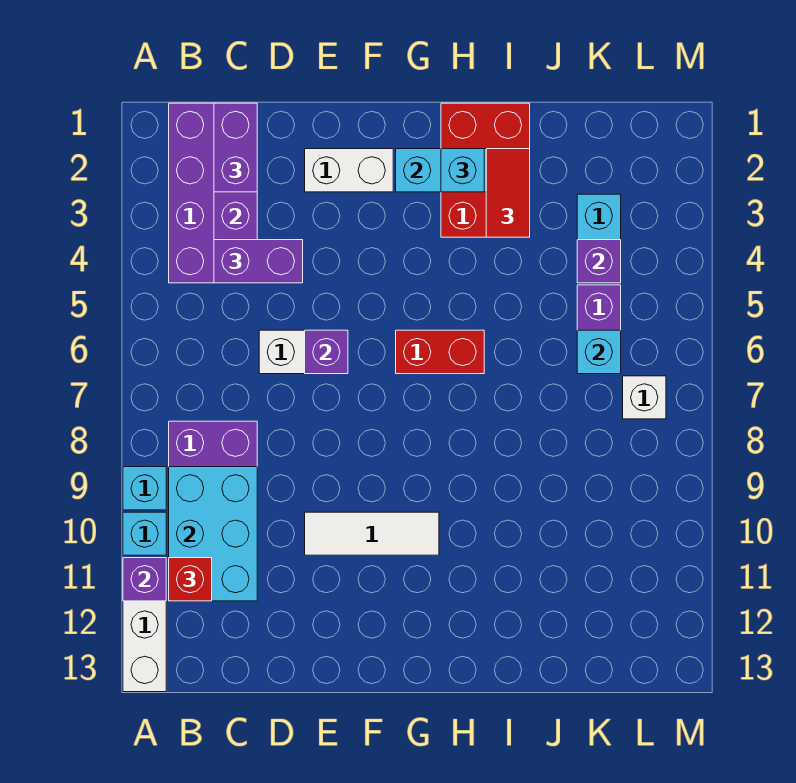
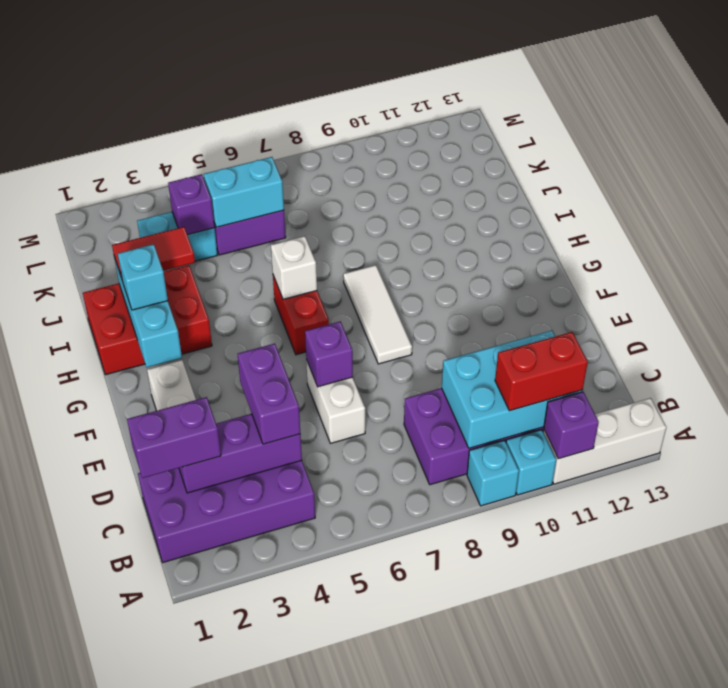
red brick B11 level 3 -> red brick B10:B11 level 3
white tile E10:G10 level 1 -> white tile F8:H8 level 1
cyan brick K6 level 2 -> cyan brick K5:K6 level 2
white brick L7 level 1 -> white brick H6 level 2

